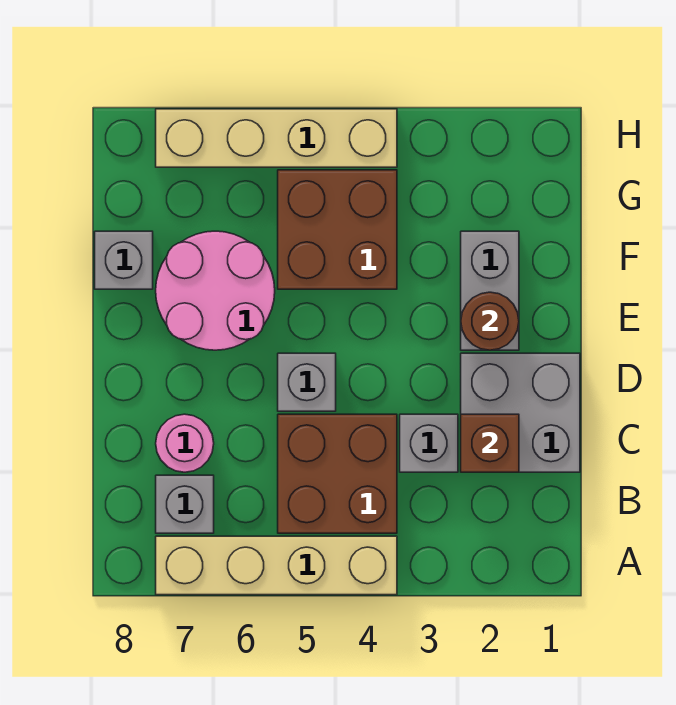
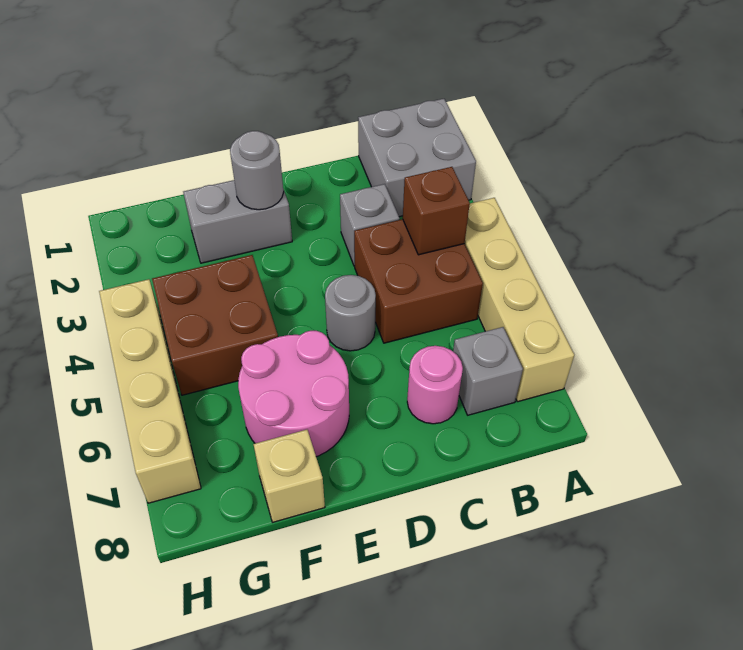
grey brick C1:D2 level 1 -> grey brick A1:B2 level 1
brown brick C2 level 2 -> brown brick B4 level 2
grey brick D5 level 1 -> grey round brick D5 level 1
brown round brick E2 level 2 -> grey round brick E2 level 2
grey brick F8 level 1 -> tan brick F8 level 1

